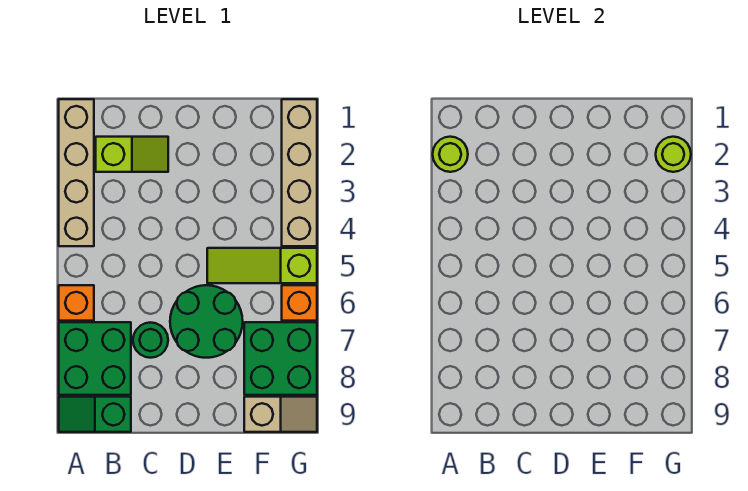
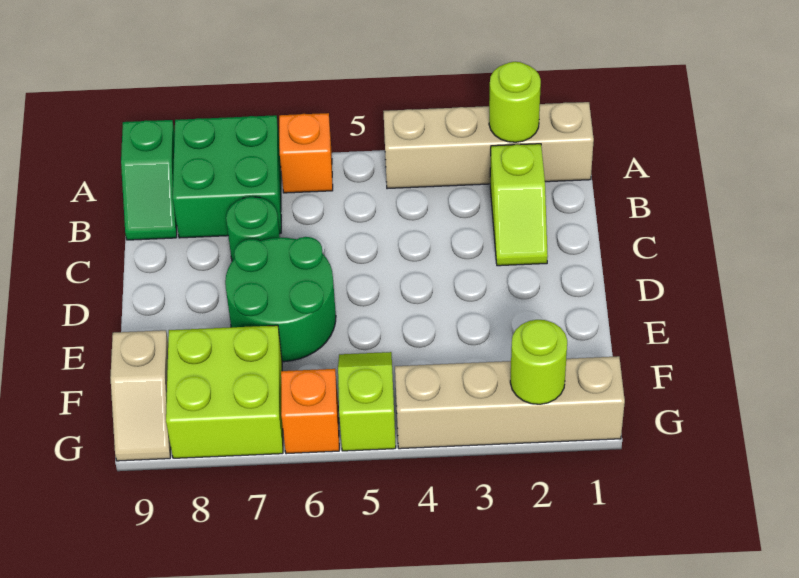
green slope A9:B9 level 1 top B -> green slope A9:B9 level 1 top A
lime slope E5:G5 level 1 top G -> lime slope F5:G5 level 1 top G
green brick F7:G8 level 1 -> lime brick F7:G8 level 1

